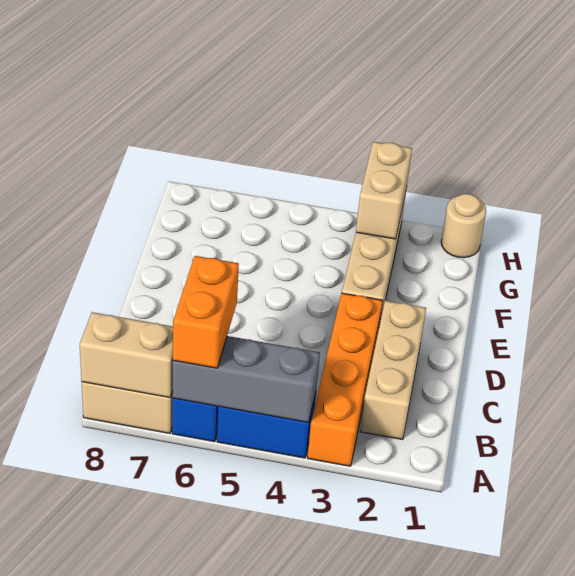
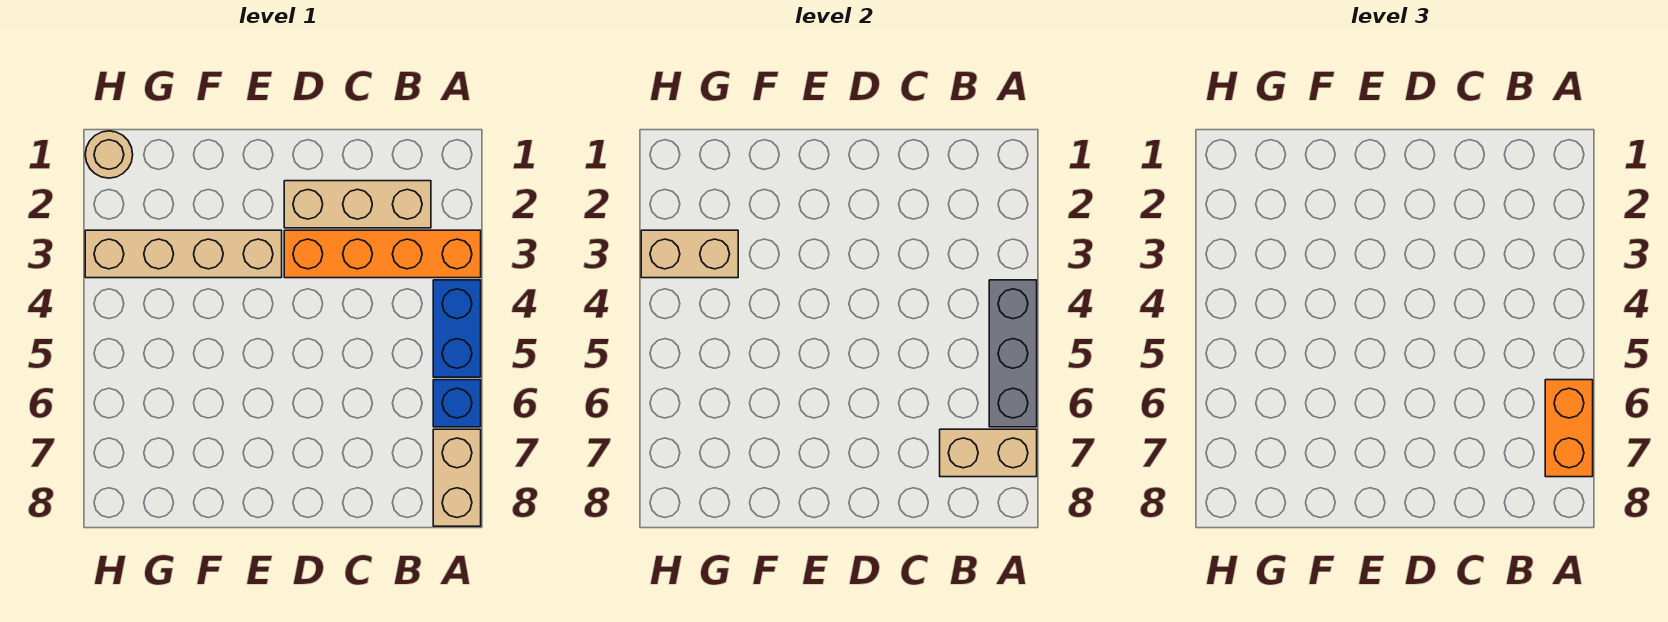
orange brick A6:B6 level 3 -> orange brick A6:A7 level 3
tan brick A7:A8 level 2 -> tan brick A7:B7 level 2

